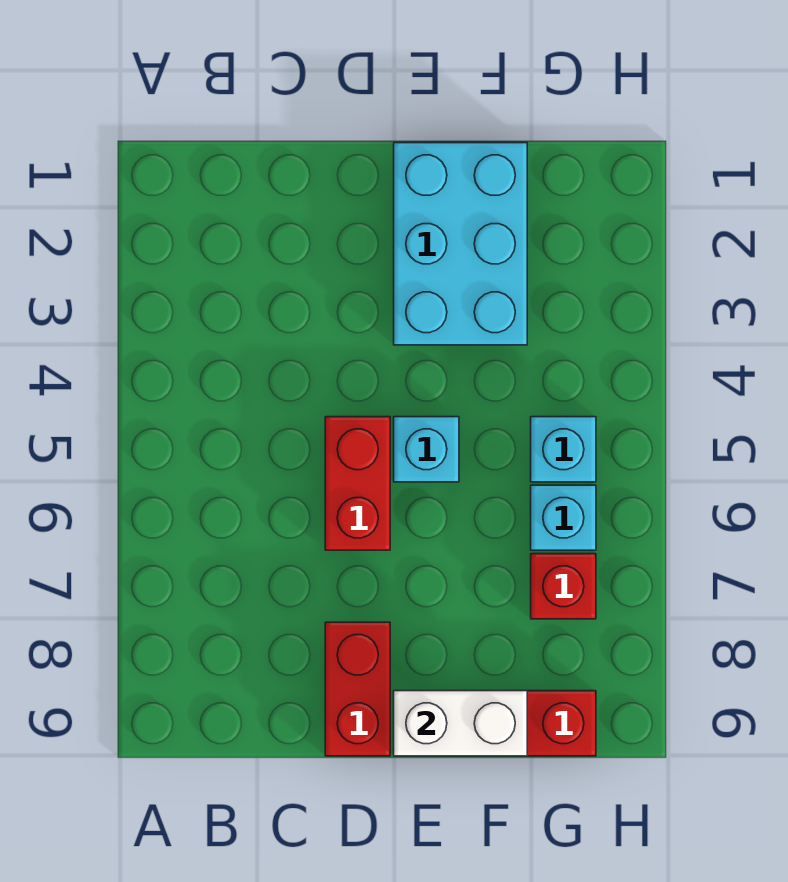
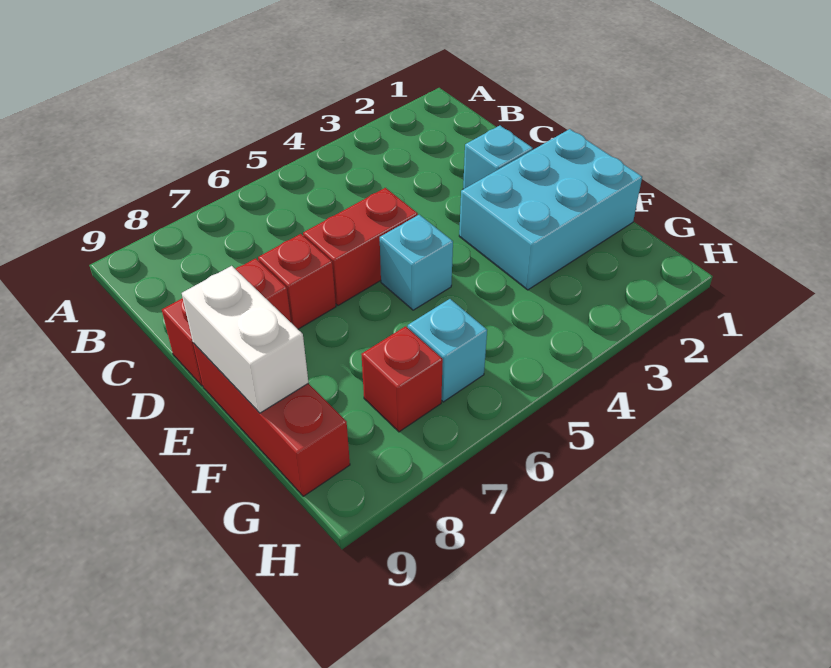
none -> red brick D7 level 1
cyan brick G5 level 1 -> cyan brick D2 level 1

